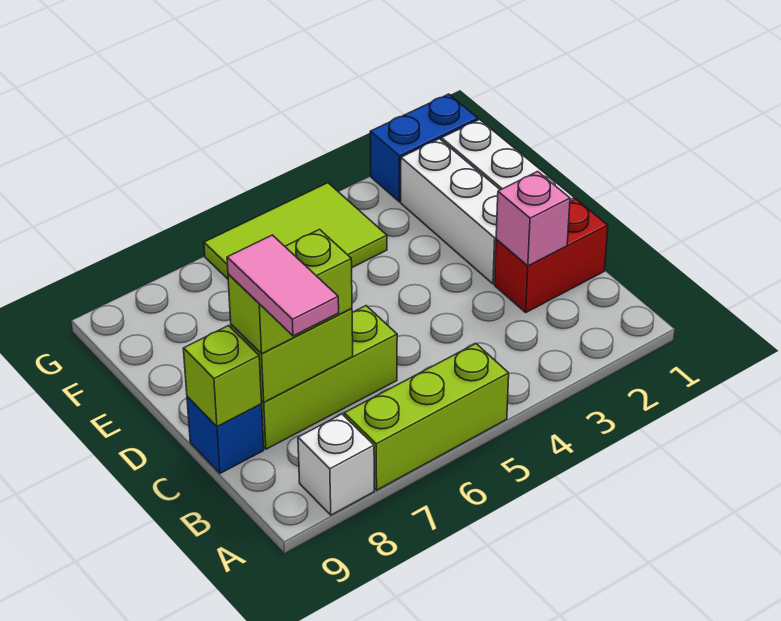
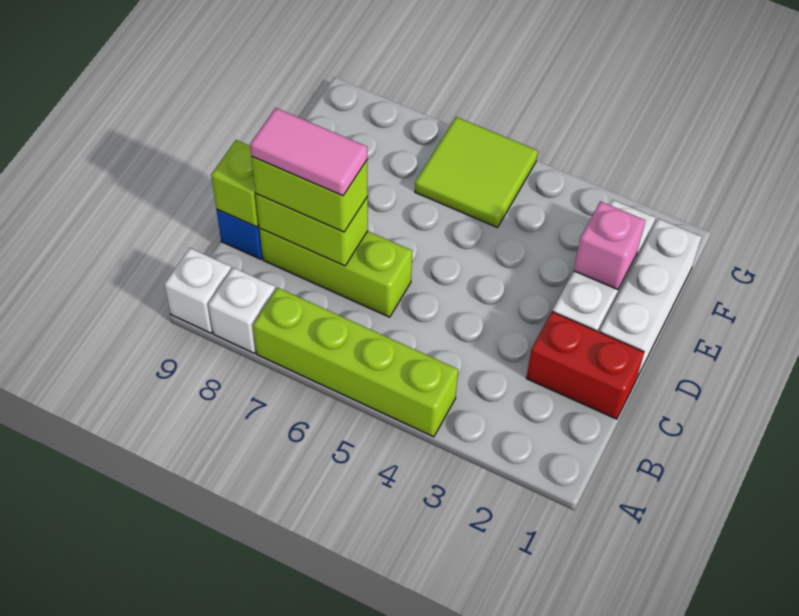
lime brick A5:A7 level 1 -> lime brick A4:A7 level 1
none -> white brick A9 level 1
pink tile B8:C8 level 4 -> pink tile C7:C8 level 4
pink brick C2 level 2 -> pink brick E2 level 2
lime tile F4:G6 level 1 -> lime tile F5:G6 level 1
blue brick G1:G2 level 1 -> none

